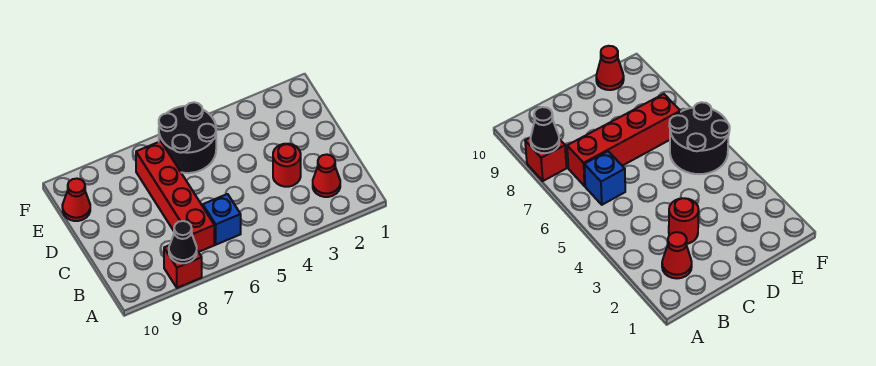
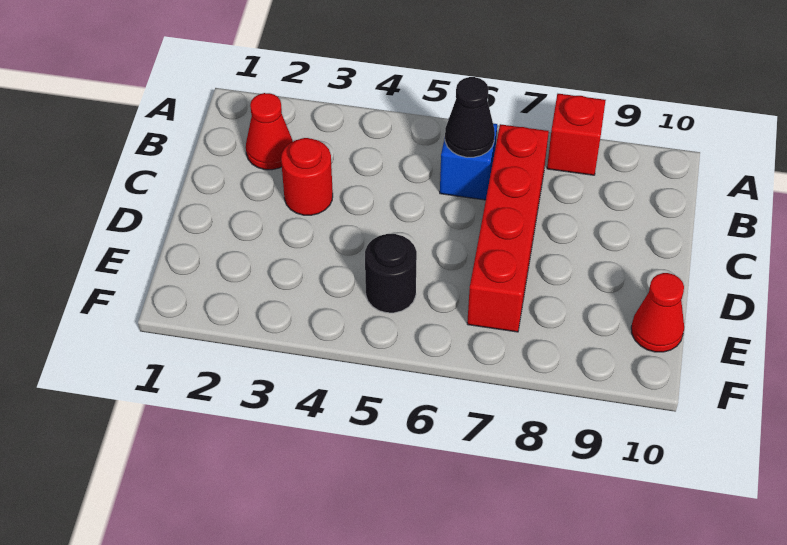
black cone A8 level 2 -> black cone B6 level 2
black round brick E5:F6 level 1 -> black round brick E5 level 1

